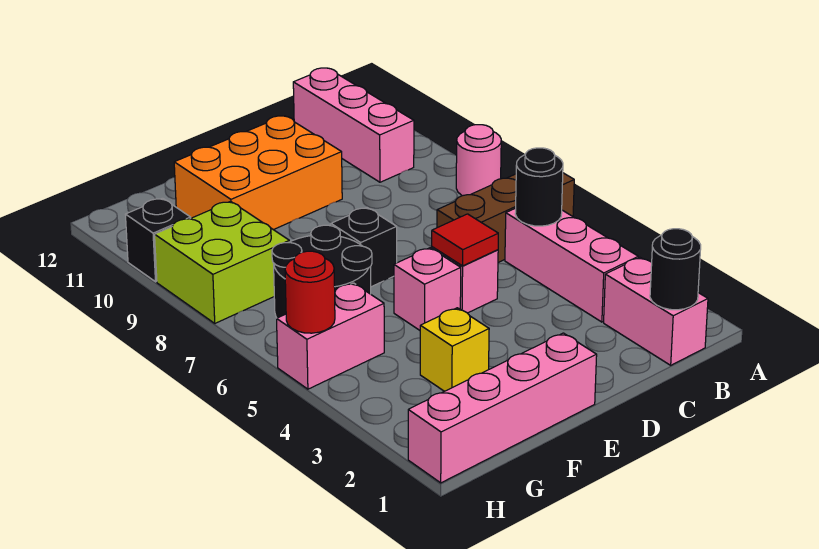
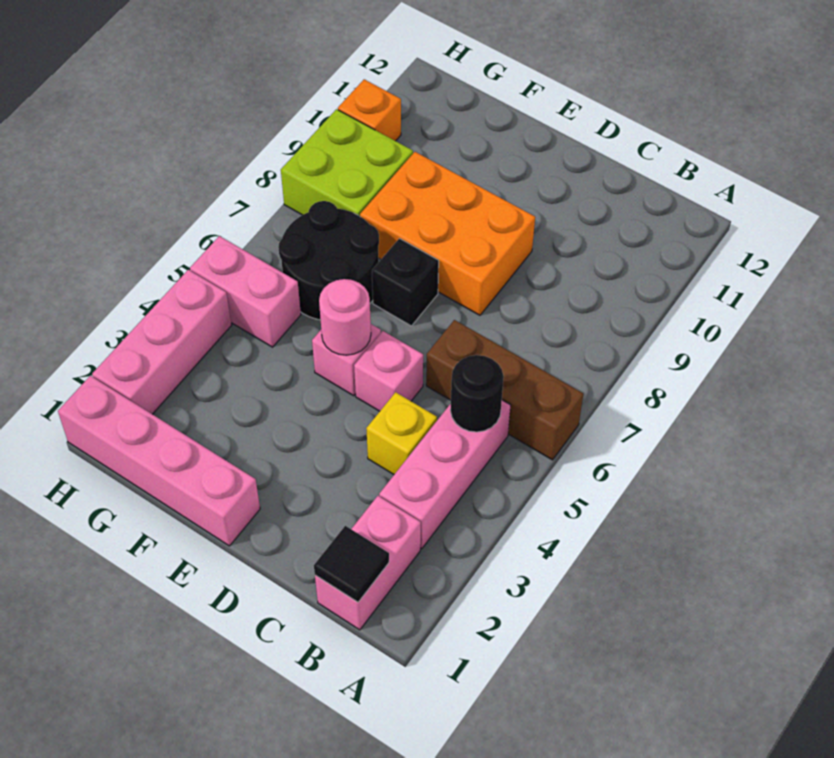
pink round brick A8 level 1 -> pink round brick E5 level 2
black round brick B1 level 2 -> black tile B1 level 2
pink brick B10:B12 level 1 -> pink brick H2:H4 level 1
red tile D5 level 2 -> none
orange brick D10:F11 level 1 -> orange brick D8:F9 level 1
yellow brick F3 level 1 -> yellow brick C4 level 1
red round brick H5 level 2 -> none
black brick H10 level 1 -> orange brick H10 level 1

